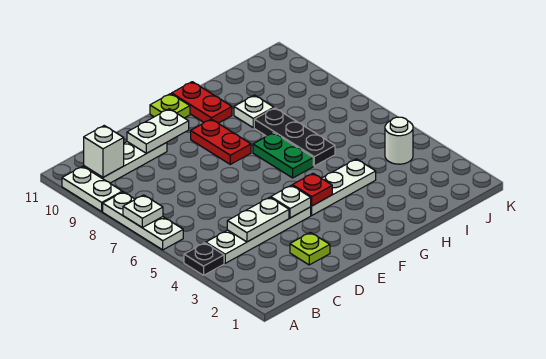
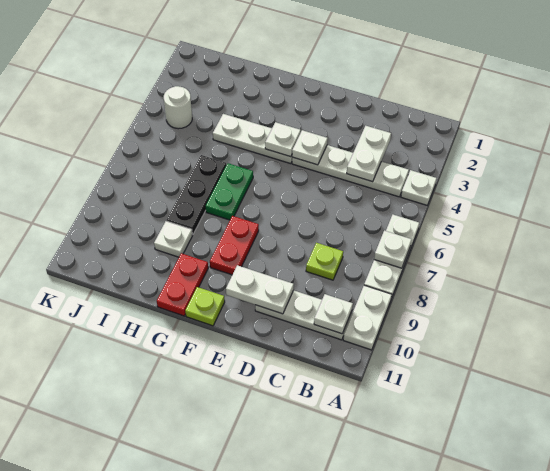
black plate A4 level 1 -> white plate A4 level 1
white brick B10 level 2 -> white plate B10 level 2
white plate C4:D4 level 2 -> white plate C3:C4 level 2
lime plate D2 level 1 -> lime plate C8 level 1
red plate F4 level 2 -> white plate F4 level 2

